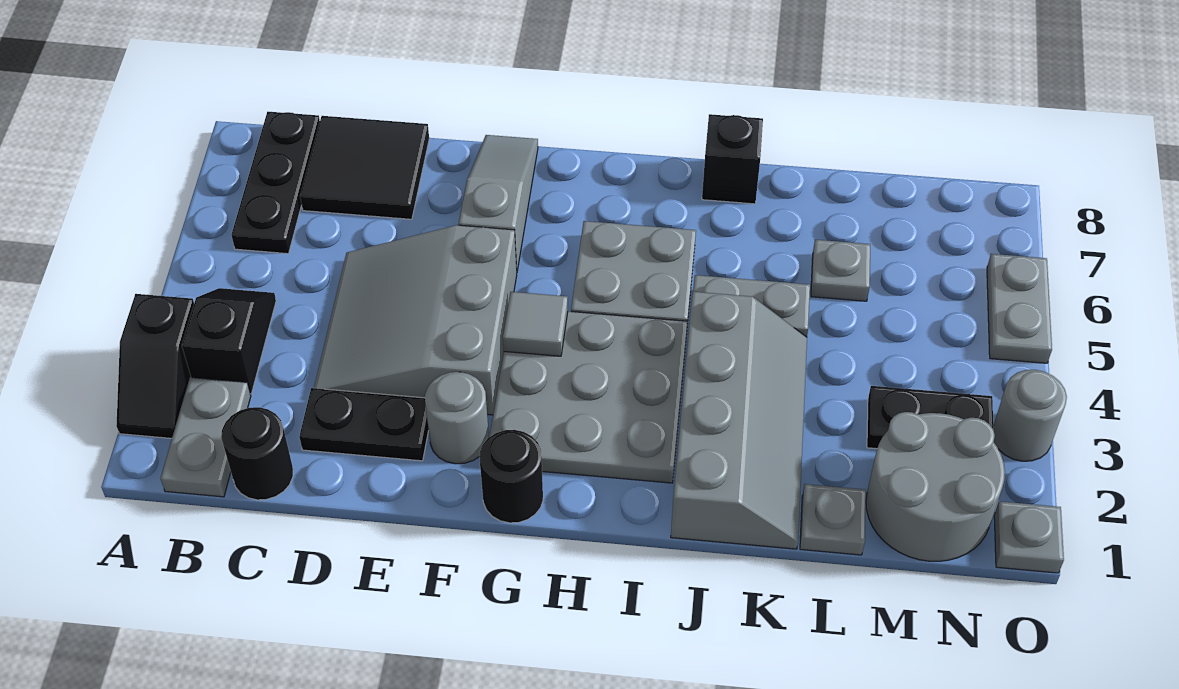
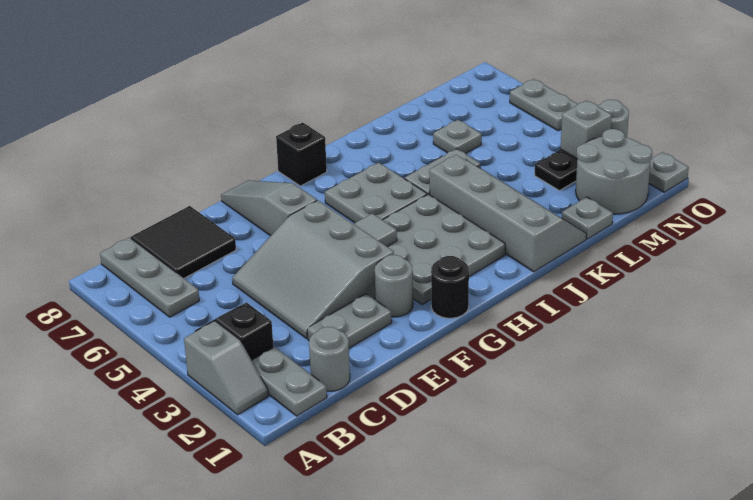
black slope A2:A3 level 1 top 3 -> grey slope A2:A3 level 1 top 3
black plate B6:B8 level 1 -> grey plate B6:B8 level 1
black round brick C1 level 1 -> grey round brick C1 level 1
black plate D2:E2 level 1 -> grey plate D2:E2 level 1
black brick J8 level 1 -> black brick H8 level 1
none -> grey brick N3 level 2

